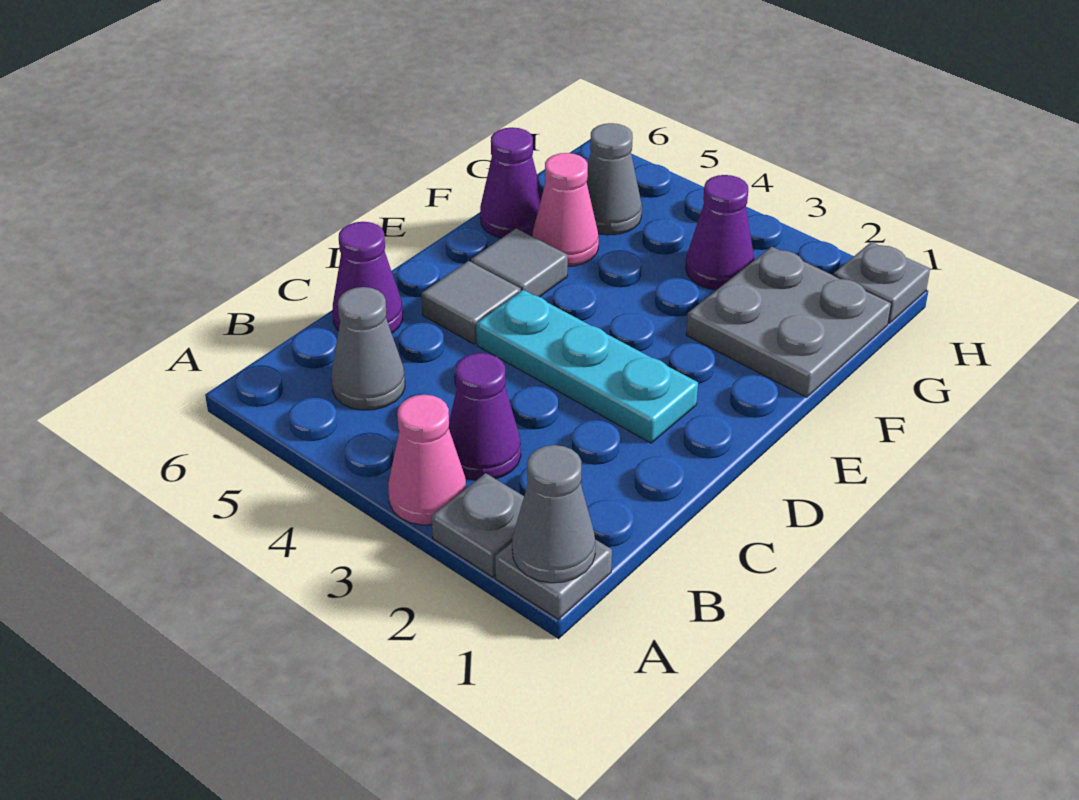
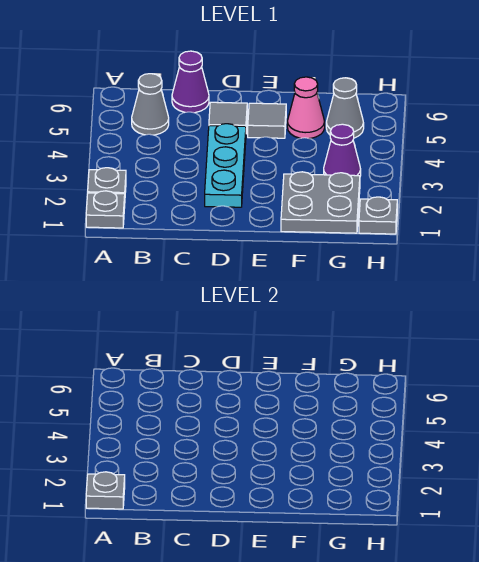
grey cone A1 level 2 -> grey plate A1 level 2
pink cone A3 level 1 -> none
purple cone B3 level 1 -> none
purple cone F6 level 1 -> none

